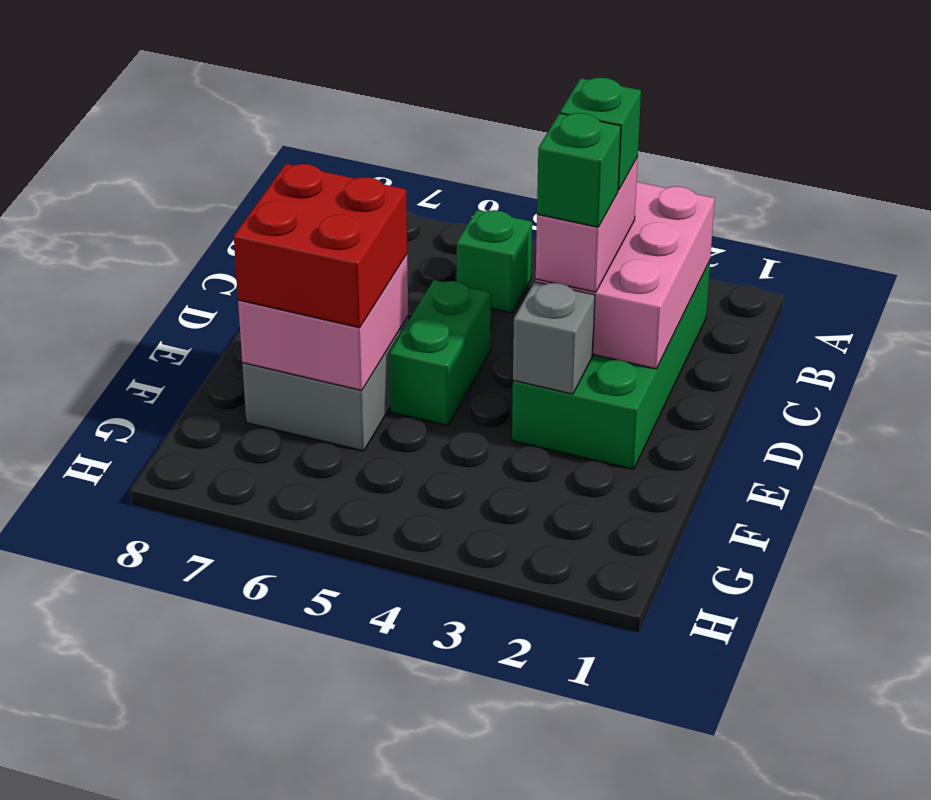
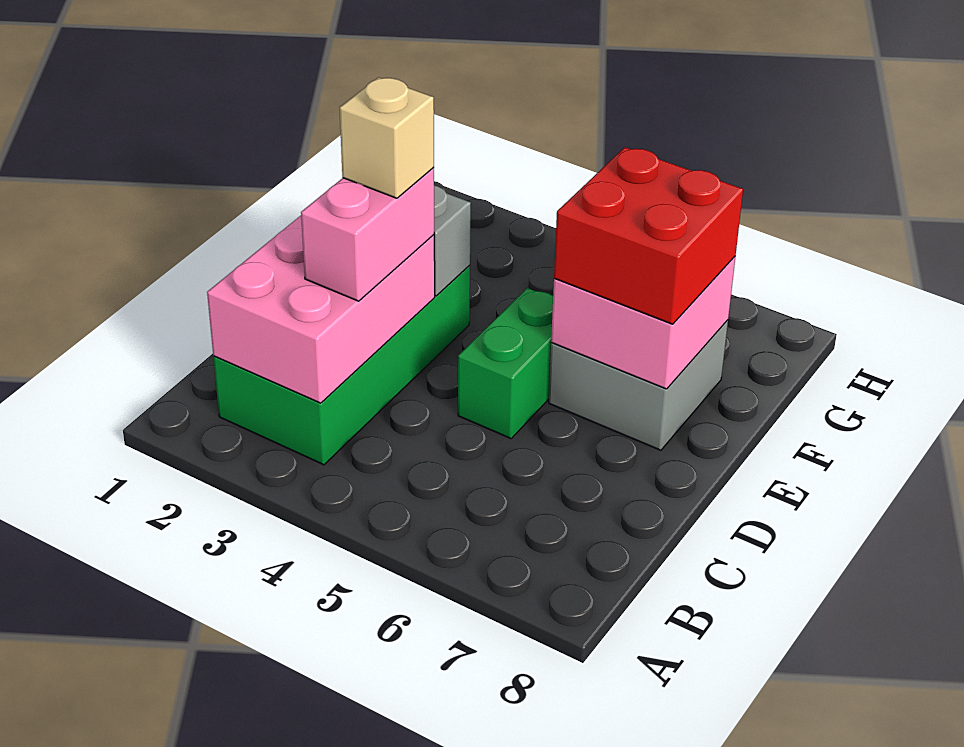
green brick B5 level 1 -> none
green brick C3 level 4 -> none
green brick D3 level 4 -> tan brick D3 level 4

